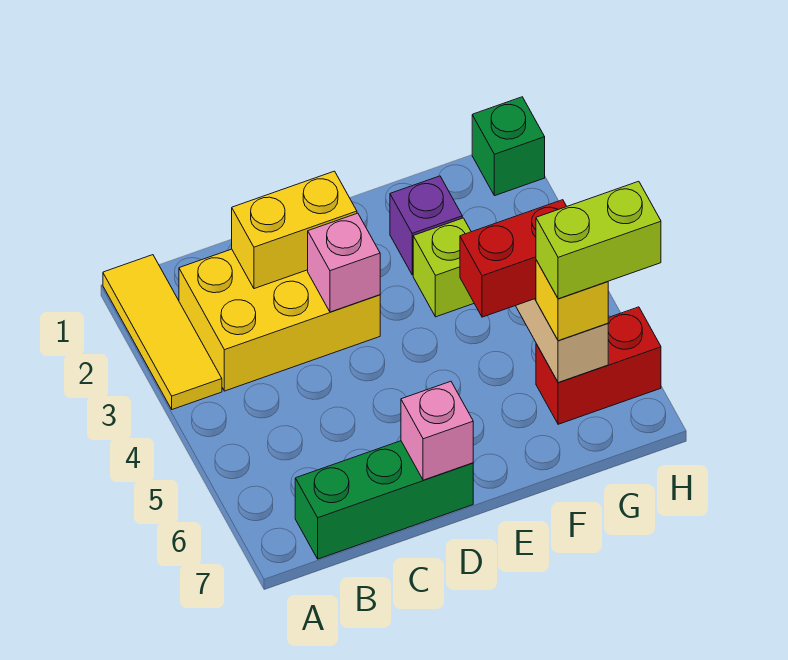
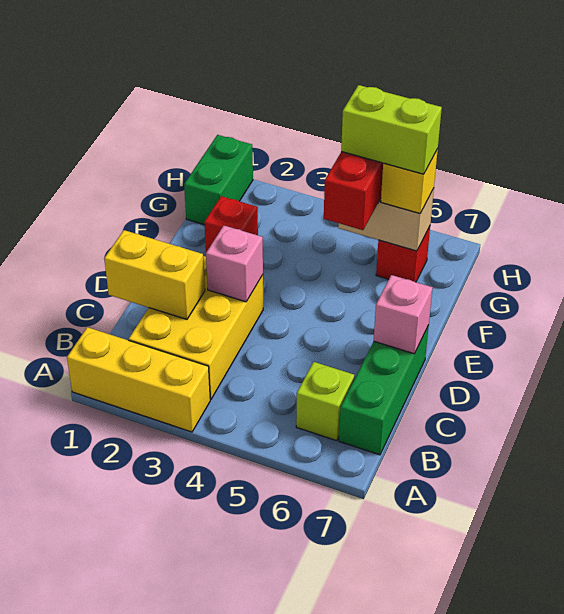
yellow tile A1:A3 level 1 -> yellow brick A1:A3 level 1
yellow brick C2:D2 level 2 -> yellow brick C1:C2 level 2
purple brick F2 level 1 -> red brick F2 level 1
lime brick F3 level 1 -> lime brick B6 level 1
red brick G6:H6 level 1 -> red brick G6 level 1
lime brick G6:H6 level 4 -> lime brick G5:G6 level 4
green brick H1 level 1 -> green brick G1:H1 level 1

